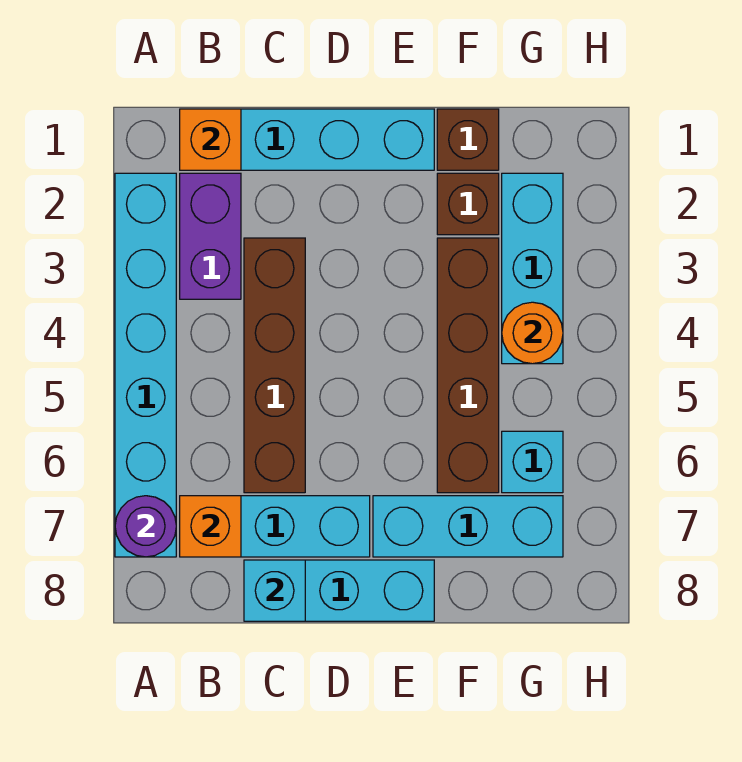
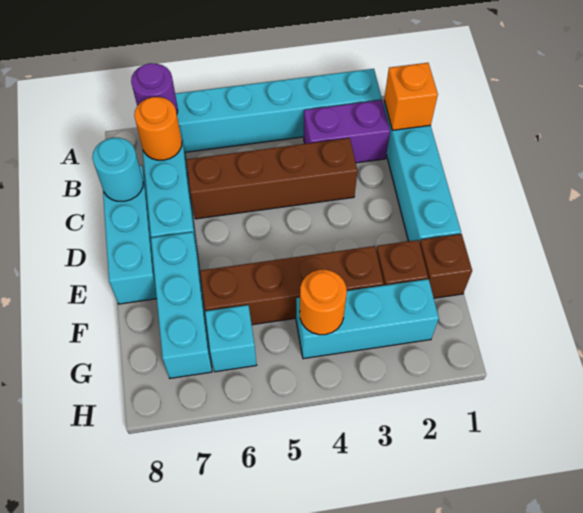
orange brick B7 level 2 -> orange round brick B7 level 2
cyan brick C8 level 2 -> cyan round brick C8 level 2

